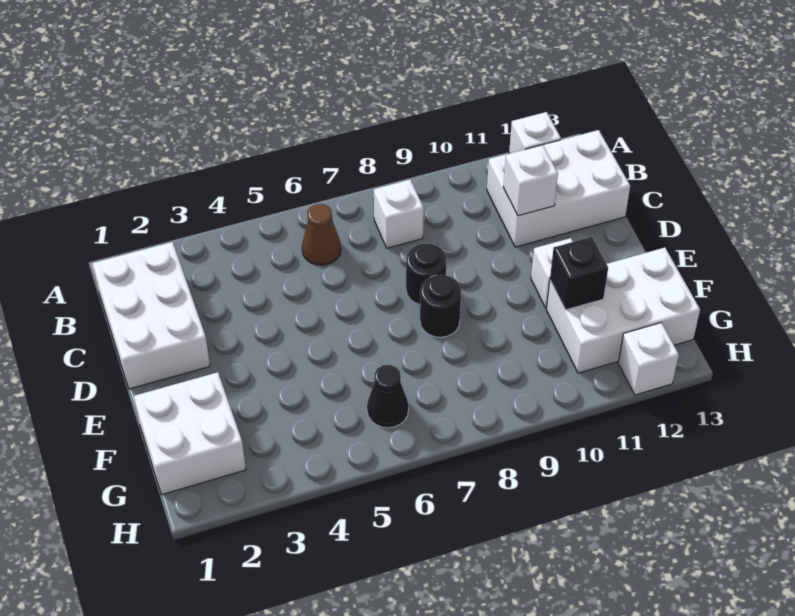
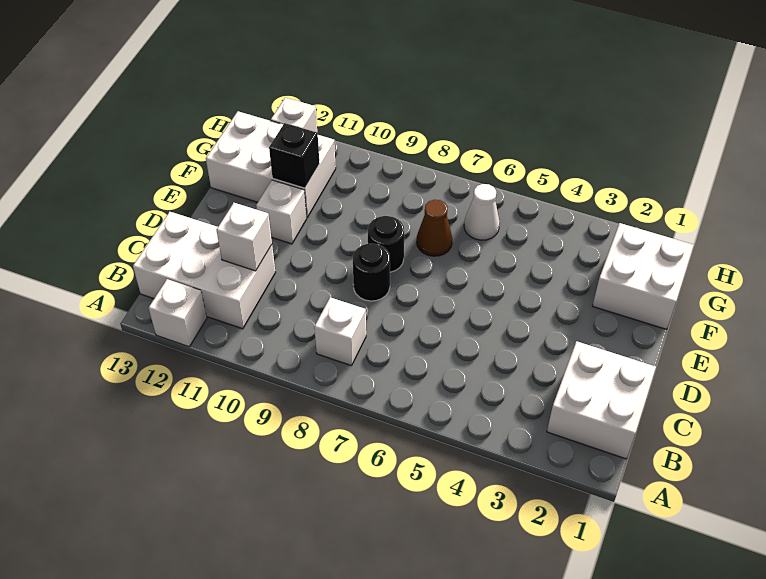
white brick B1:D2 level 1 -> white brick B1:C2 level 1
brown cone B6 level 1 -> brown cone F7 level 1
black cone G6 level 1 -> white cone G6 level 1

